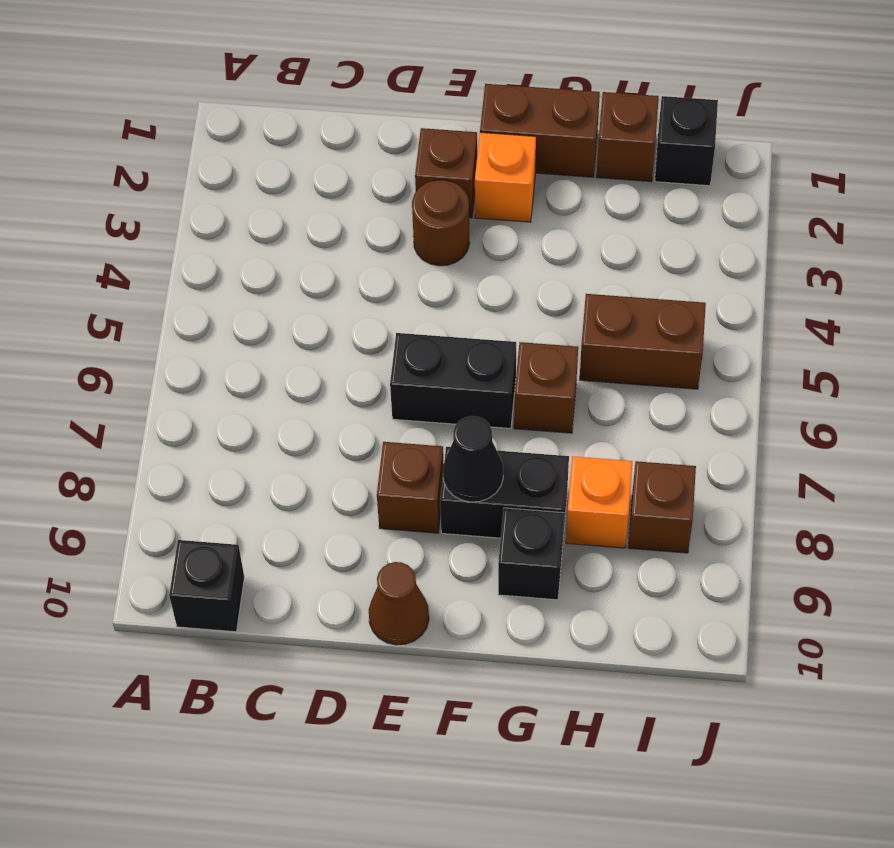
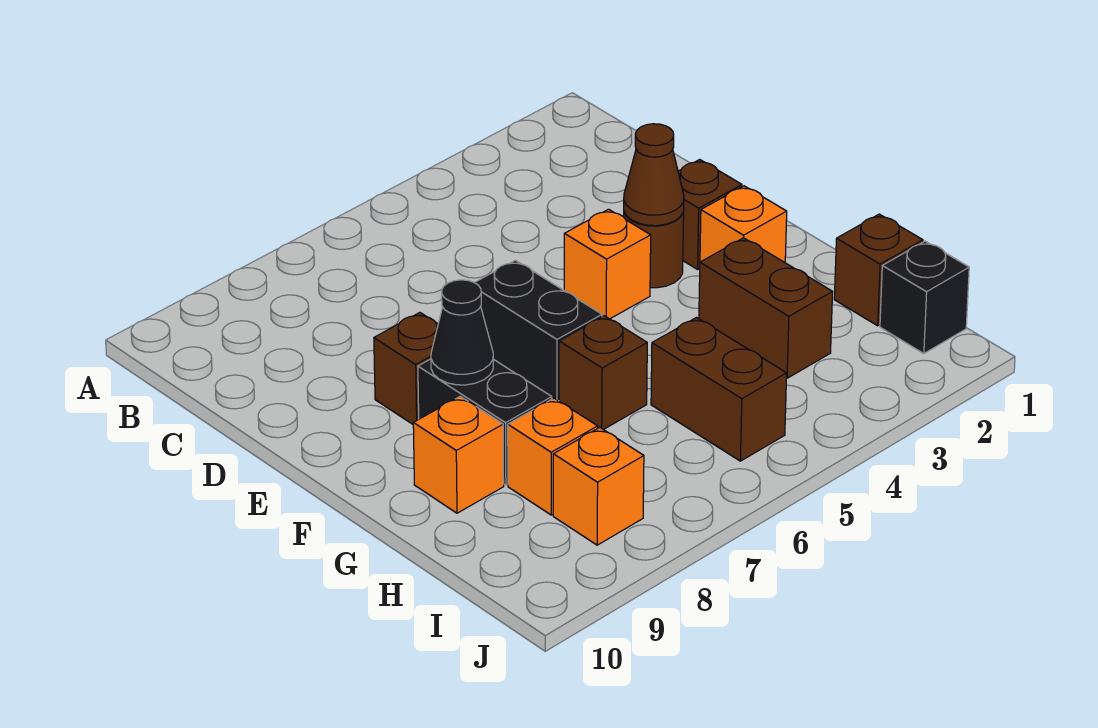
black brick B10 level 1 -> none
none -> orange brick E4 level 1
brown cone E10 level 1 -> brown cone E3 level 2
brown brick F1:G1 level 1 -> brown brick G3:H3 level 1
black brick G9 level 1 -> orange brick G9 level 1
brown brick I8 level 1 -> orange brick I8 level 1

